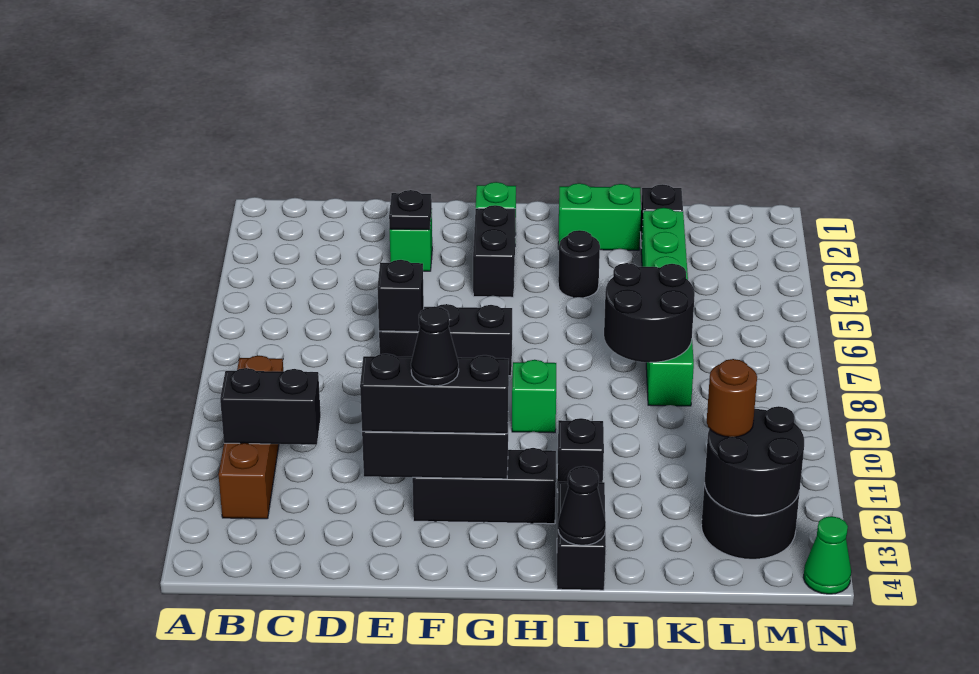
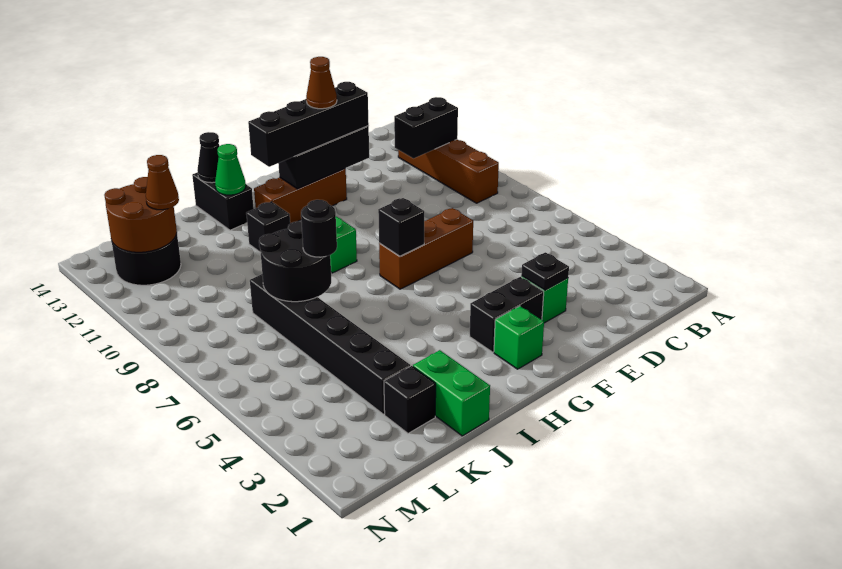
black brick E7:G7 level 1 -> brown brick E7:G7 level 1
black brick E7 level 2 -> black brick G7 level 2
black brick E12:G12 level 3 -> black brick E12:H12 level 3
black brick F12:H12 level 1 -> brown brick F12:H12 level 1
black cone F12 level 4 -> brown cone F12 level 4
black brick G3:G4 level 1 -> black brick F3:G3 level 1
green brick I2:J2 level 1 -> green brick J1:J2 level 1
black round brick I4 level 1 -> black round brick J7 level 3
green brick K3:K8 level 1 -> black brick K3:K8 level 1
black round brick L12:M13 level 2 -> brown round brick L12:M13 level 2
brown round brick L12 level 3 -> brown cone L12 level 3
green cone N14 level 1 -> green cone I13 level 2

